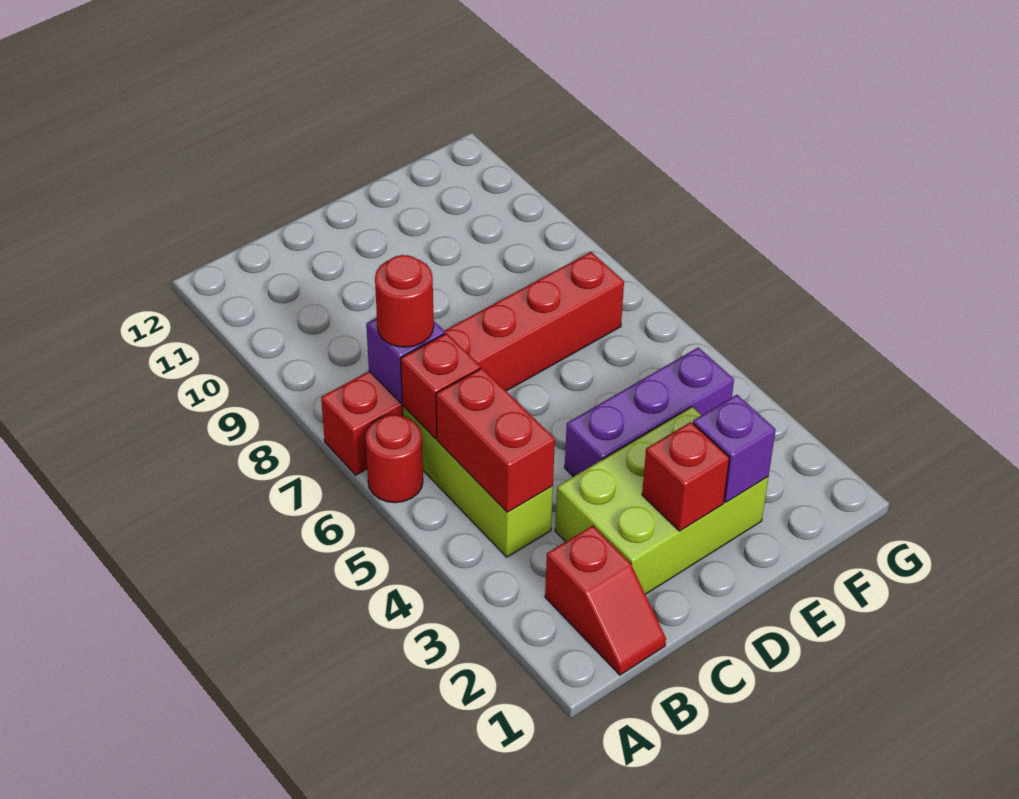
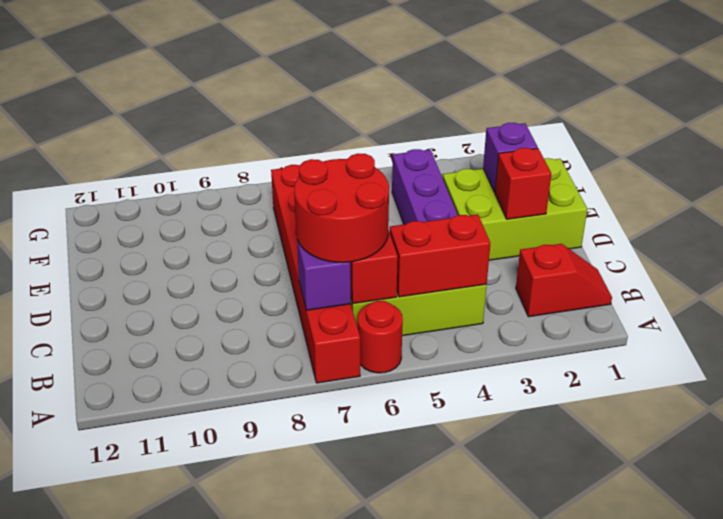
red round brick B7 level 3 -> red round brick B6:C7 level 3
lime brick C2:E3 level 1 -> lime brick D1:E3 level 1

